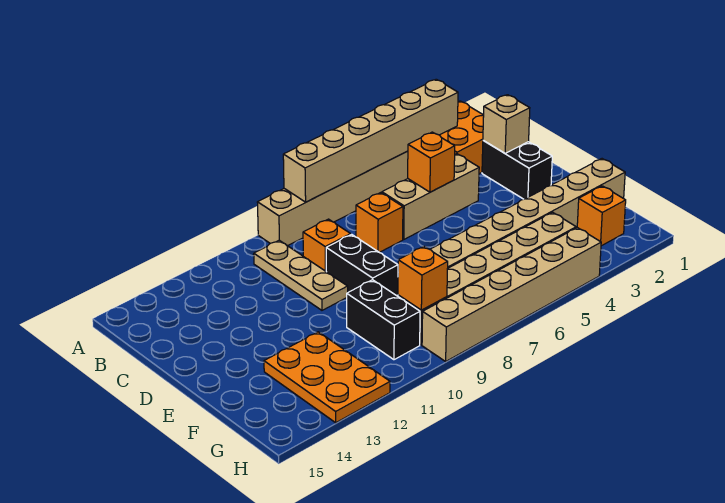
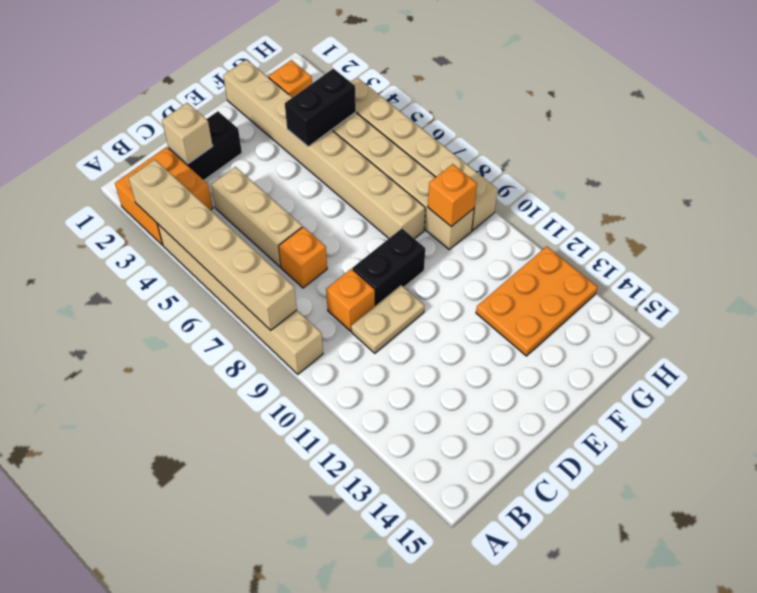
tan plate B10:D10 level 1 -> tan plate C10:D10 level 1
orange brick C5 level 2 -> none
black brick F10:G10 level 1 -> black brick F4:G4 level 2

